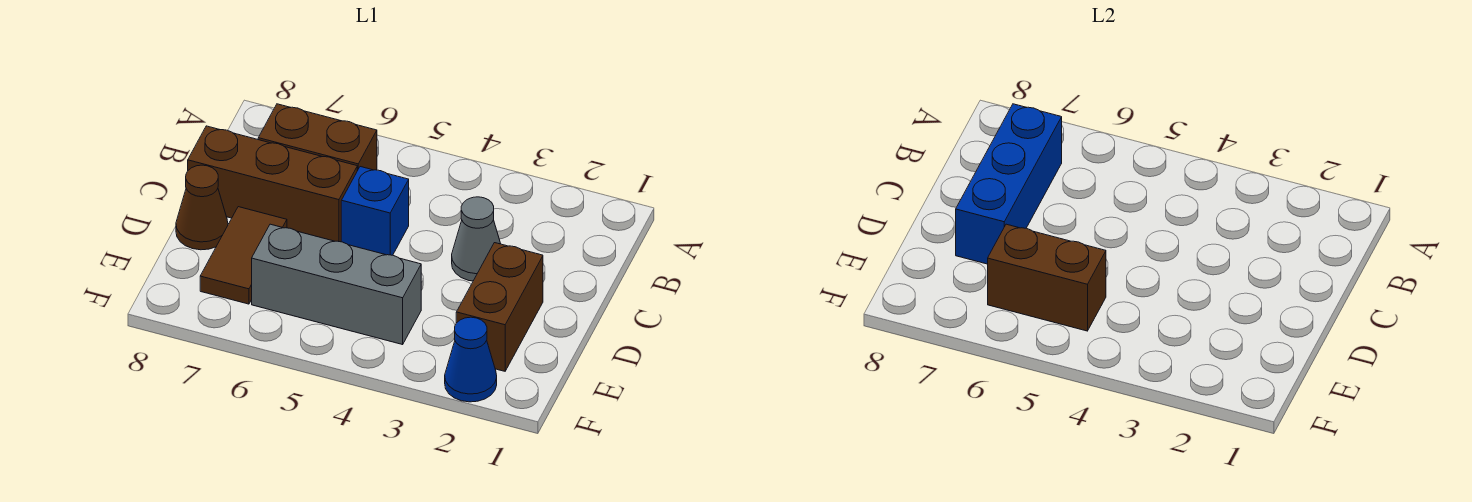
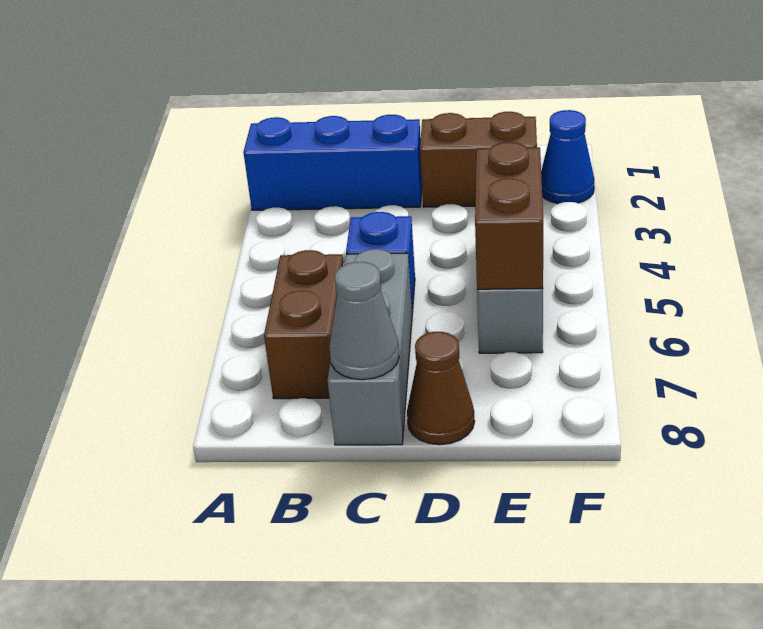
blue brick B7:D7 level 2 -> blue brick A2:C2 level 1
grey cone C3 level 1 -> grey cone C8 level 2
brown brick C6:C8 level 1 -> grey brick C6:C8 level 1
brown tile D7:E7 level 1 -> none

